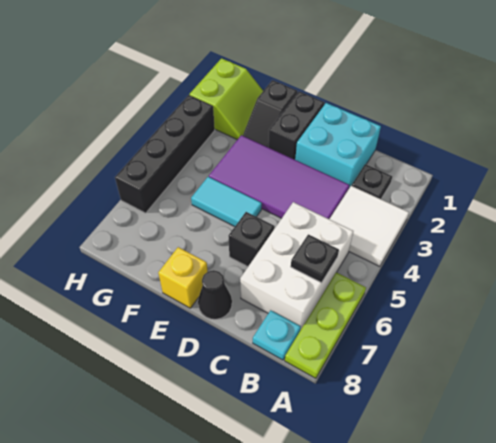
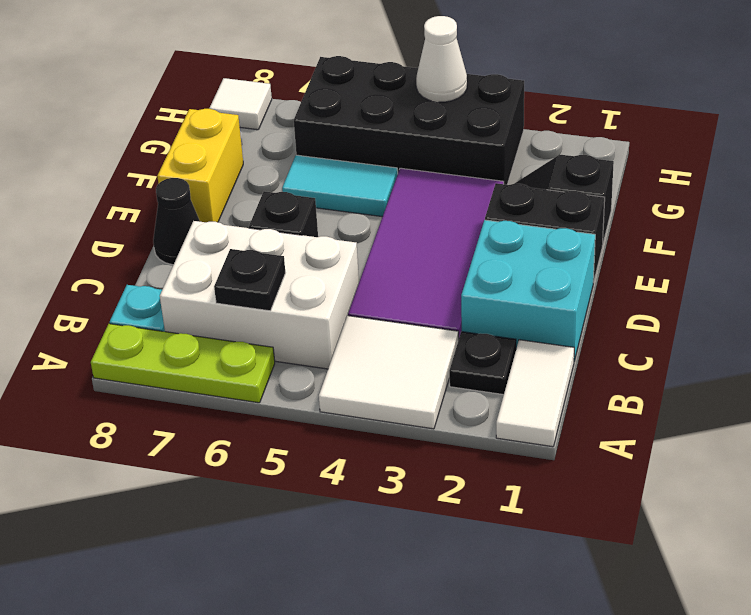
none -> white tile A1:B1 level 1
cyan tile E5:F5 level 1 -> cyan tile F5:F6 level 1
yellow brick E8 level 1 -> yellow brick E8:F8 level 1
lime slope G1:H2 level 1 top H -> none
black brick H3:H6 level 1 -> black brick G3:H6 level 1
none -> white cone H4 level 2
none -> white tile H8 level 1

